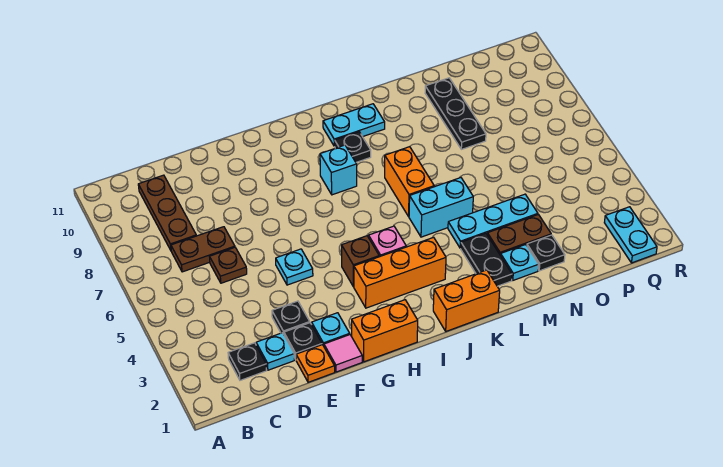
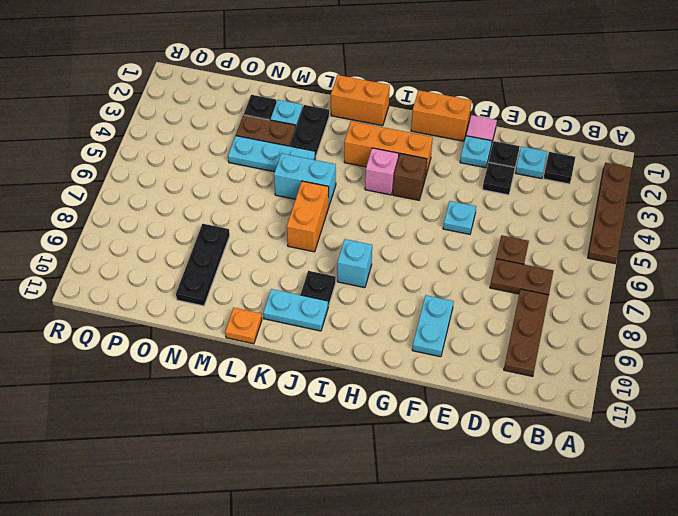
none -> brown plate A2:A5 level 1
orange plate E1 level 1 -> orange plate L11 level 1
cyan plate Q1:Q2 level 1 -> cyan plate F9:F10 level 1

